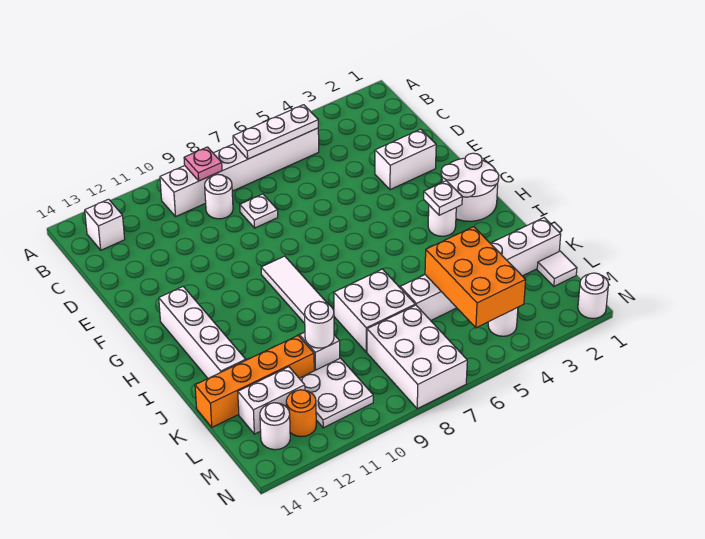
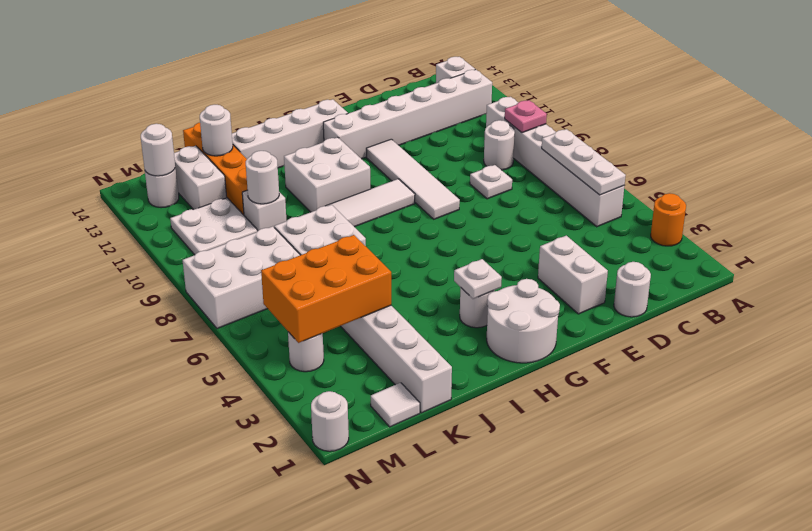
none -> white brick B12:G12 level 1
none -> white round brick D1 level 1
none -> white tile F8:F11 level 1
none -> white brick H10:I11 level 1
none -> white round brick K13 level 2
orange round brick M12 level 1 -> orange round brick A3 level 1
none -> white round brick M13 level 2

